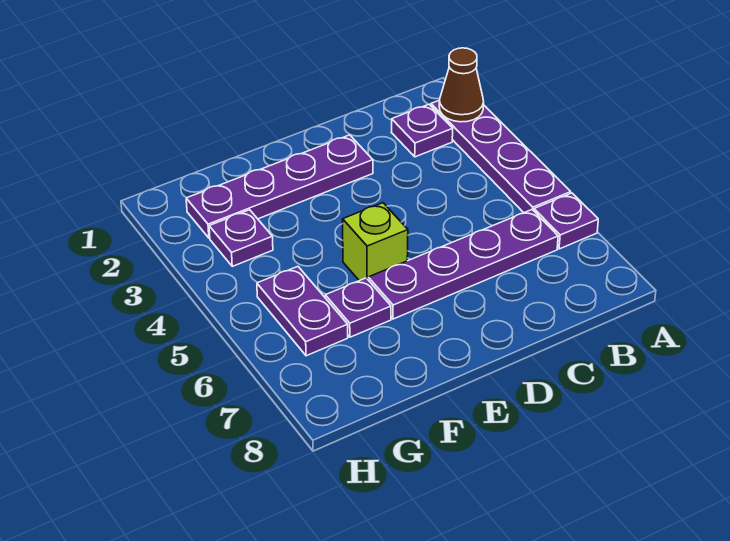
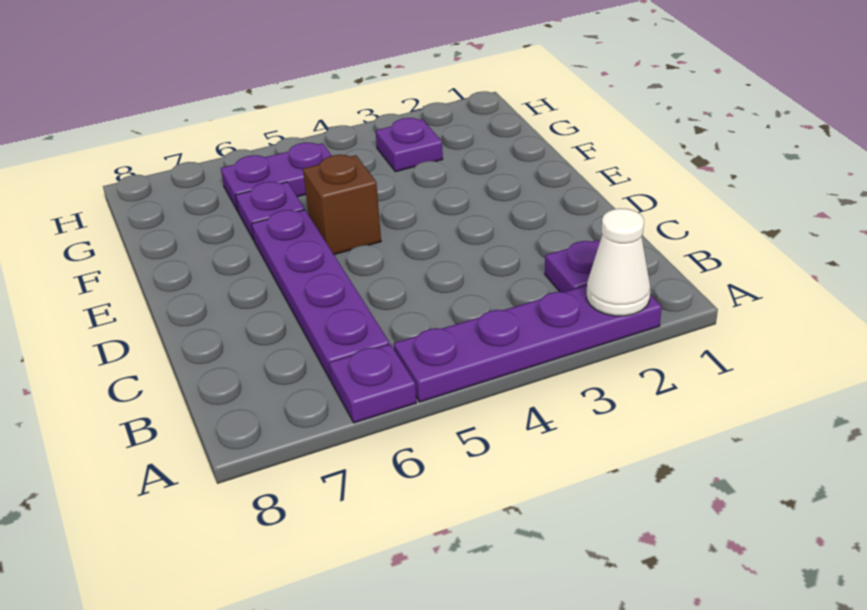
brown cone A2 level 2 -> white cone A2 level 2
purple plate D2:G2 level 1 -> none
lime brick E5 level 1 -> brown brick E5 level 1

